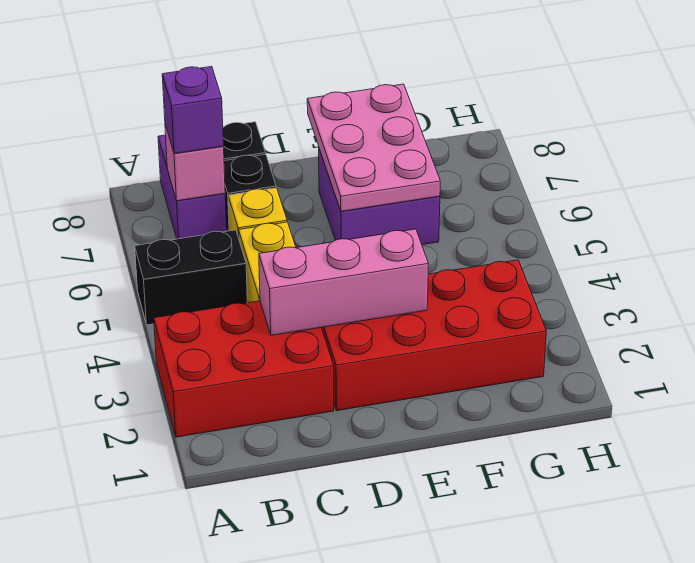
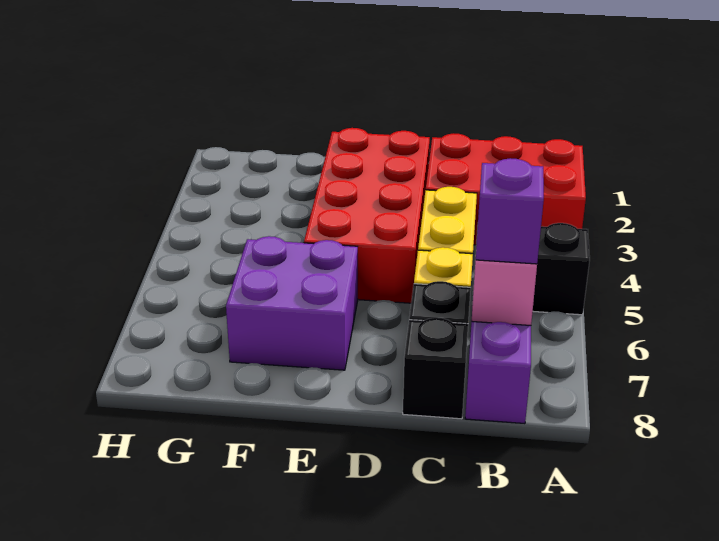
pink brick C3:E3 level 2 -> none
red brick D2:G3 level 1 -> red brick D2:E5 level 1
pink plate E6:F8 level 2 -> none

